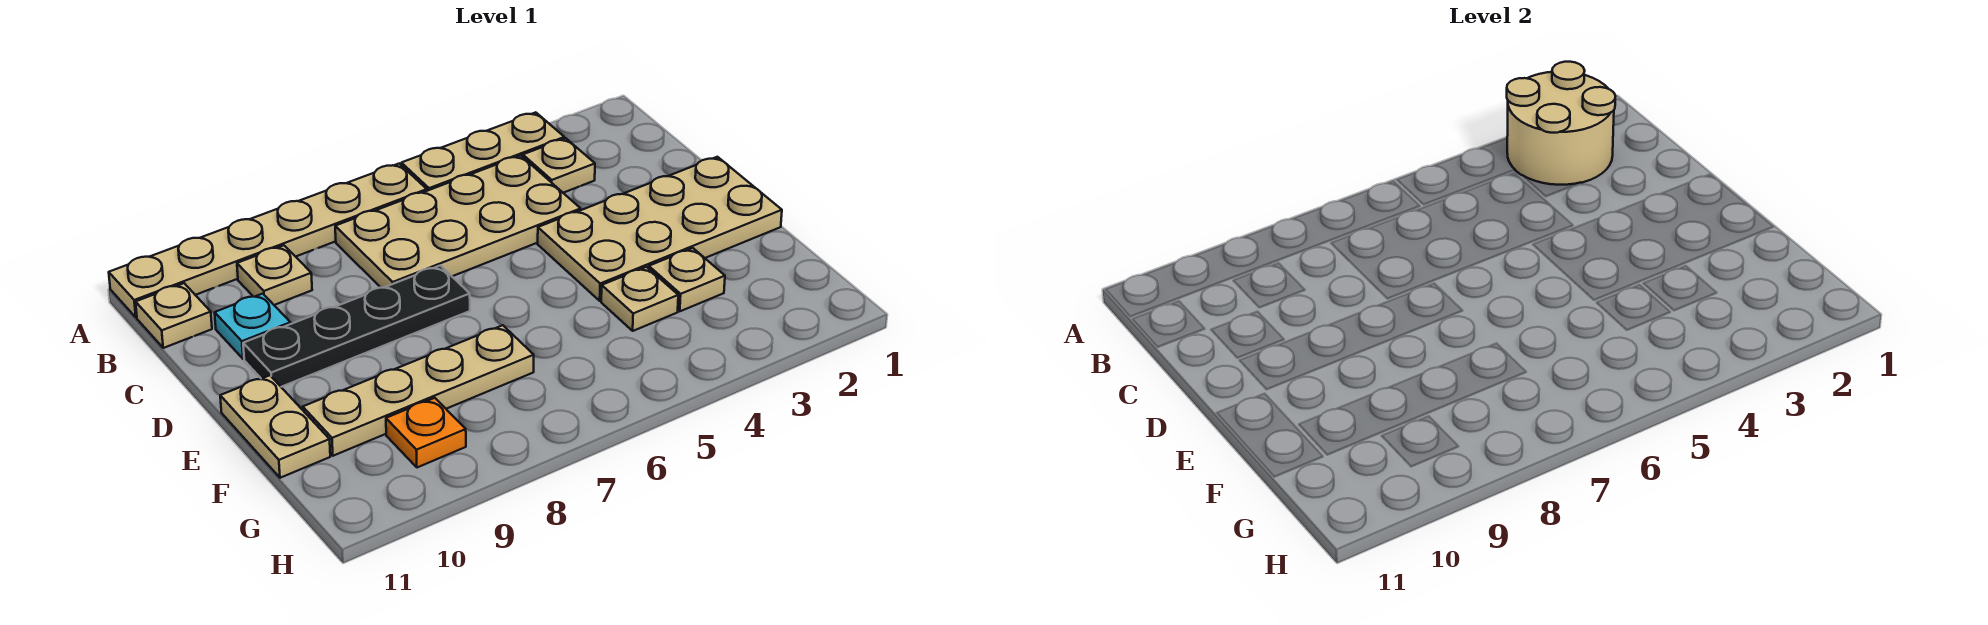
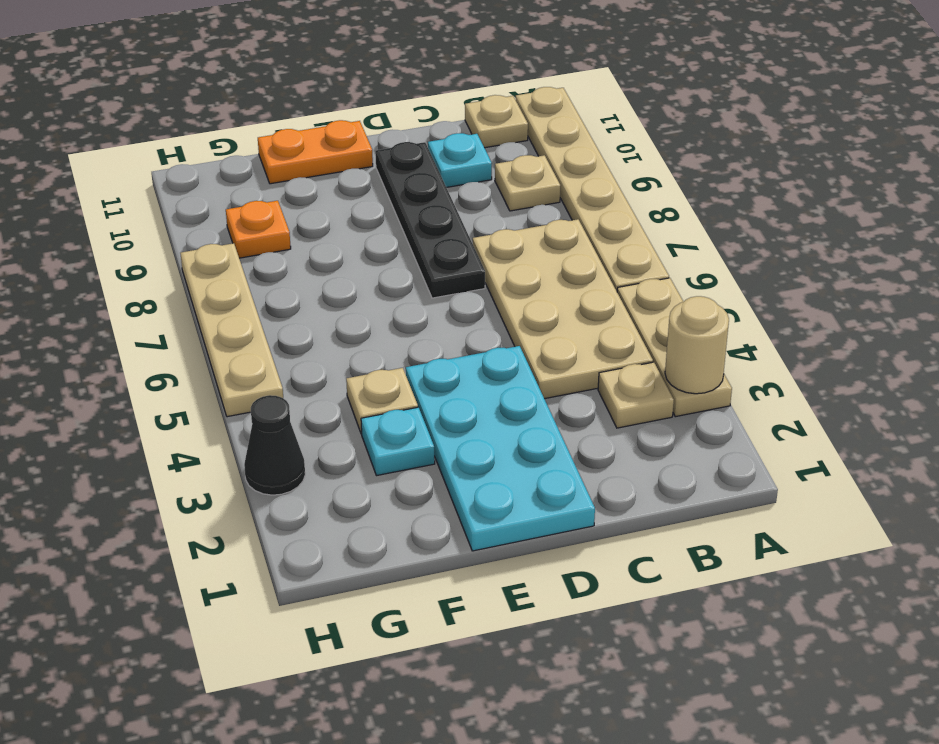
tan round brick A2:B3 level 2 -> tan round brick A3 level 2
tan plate D1:E4 level 1 -> cyan plate D1:E4 level 1
tan plate E11:F11 level 1 -> orange plate E11:F11 level 1
tan plate F3 level 1 -> cyan plate F3 level 1
tan plate F7:F10 level 1 -> tan plate H5:H8 level 1
none -> black cone H3 level 1

